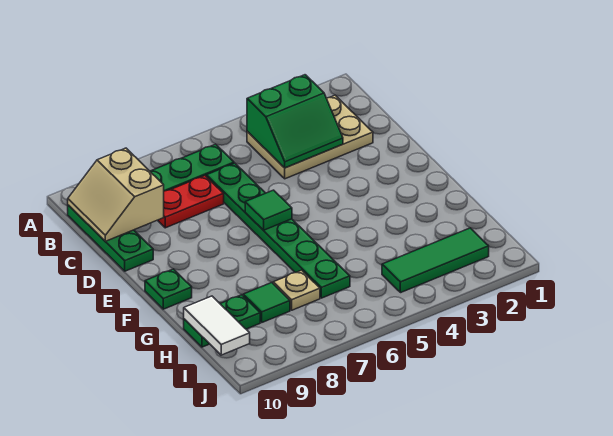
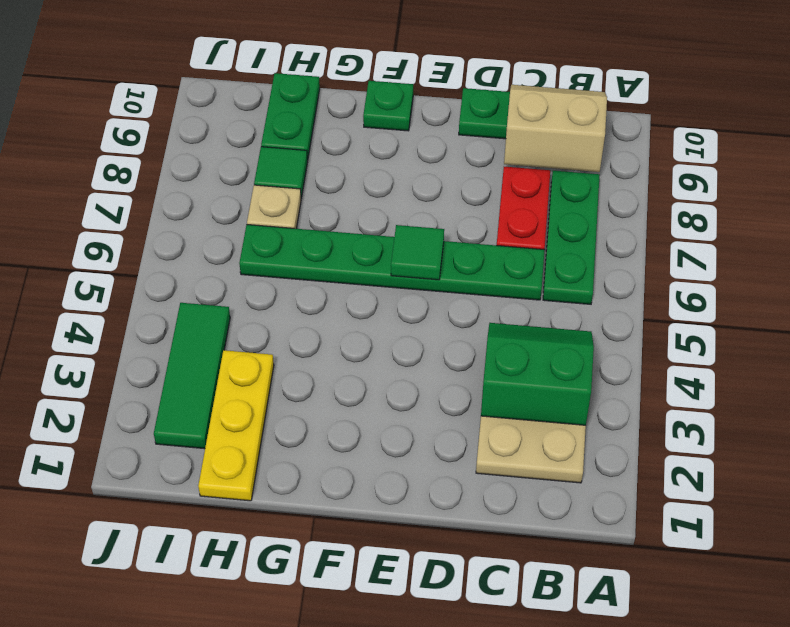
green slope B3:C4 level 2 top B -> green slope B3:C4 level 2 top 3
none -> yellow plate H1:H3 level 1
white tile H10:I10 level 2 -> none

